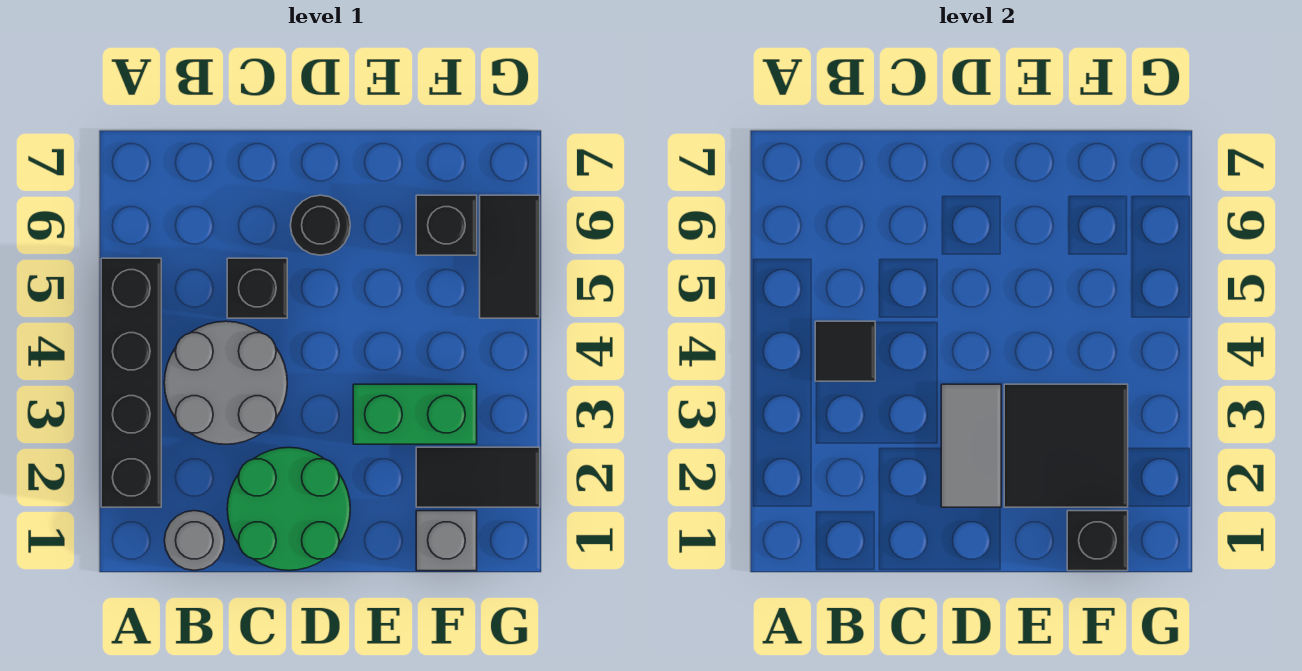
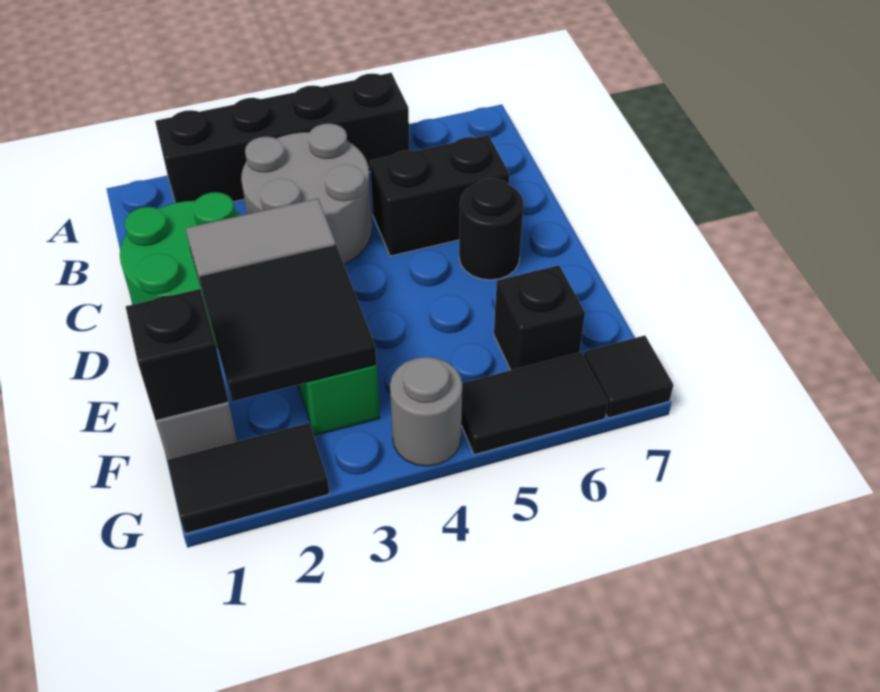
grey round brick B1 level 1 -> grey round brick G4 level 1
black tile B4 level 2 -> black tile G7 level 1
black brick C5 level 1 -> black brick C5:C6 level 1
black tile F2:G2 level 1 -> black tile G1:G2 level 1

